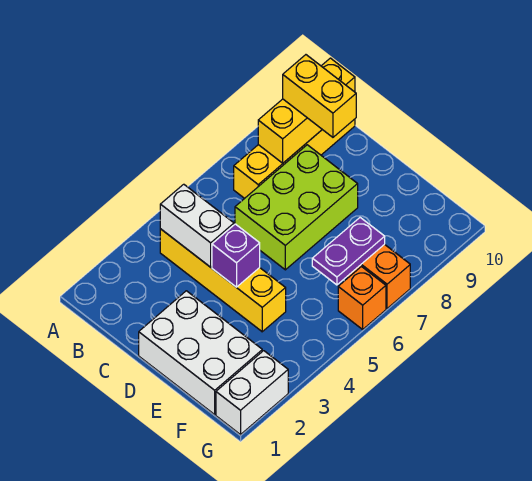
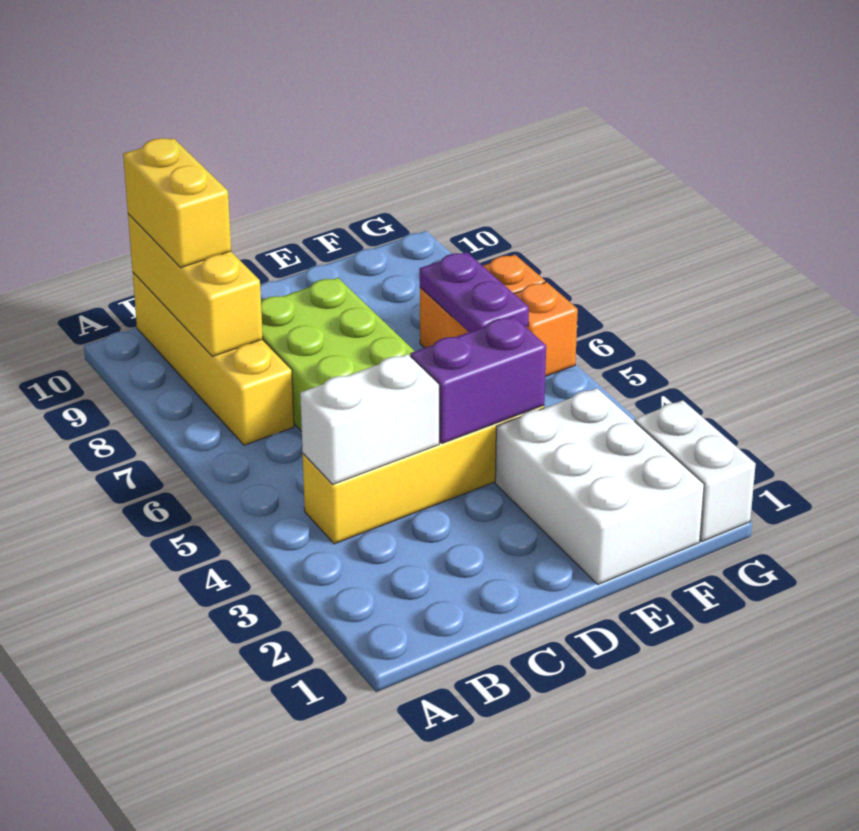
yellow brick B9:C9 level 3 -> yellow brick B9:B10 level 3
white brick D1:F2 level 1 -> white brick E1:F3 level 1
purple brick D4 level 2 -> purple brick D4:E4 level 2

